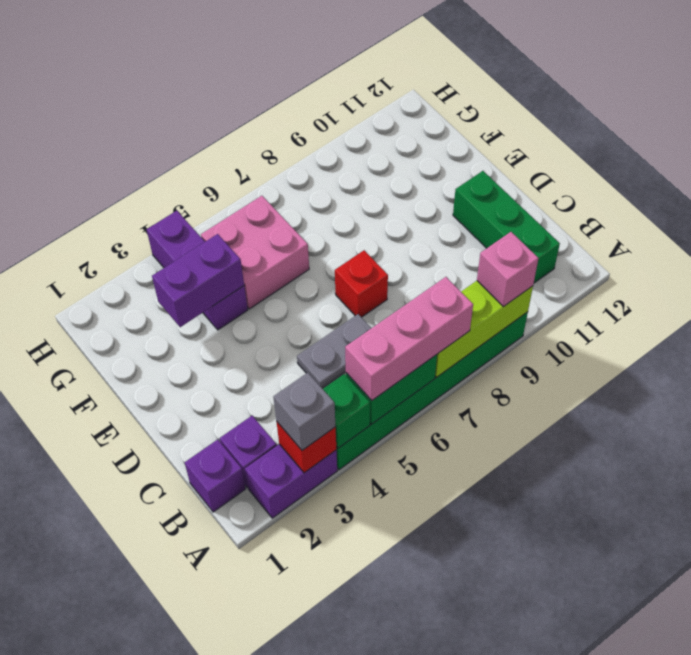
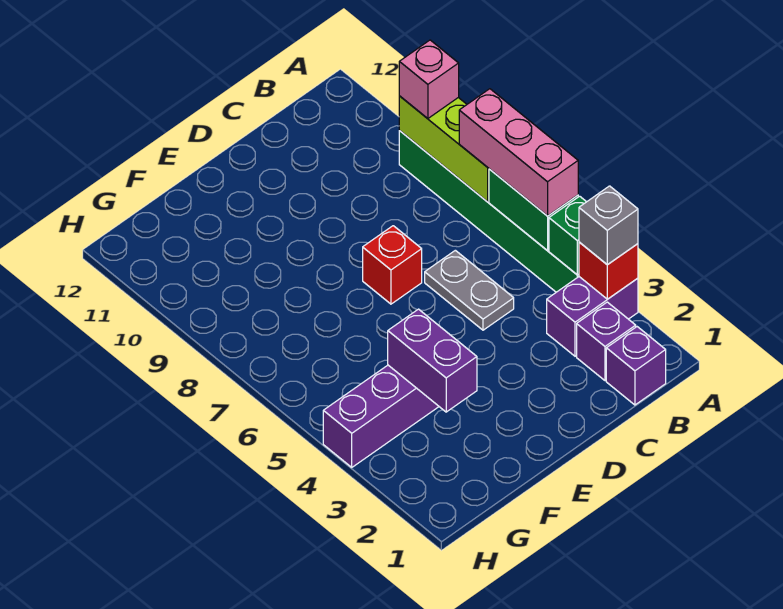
purple brick A2:A3 level 1 -> purple brick A3:B3 level 1
green brick B11:D11 level 1 -> none
pink brick F5:G6 level 1 -> none

